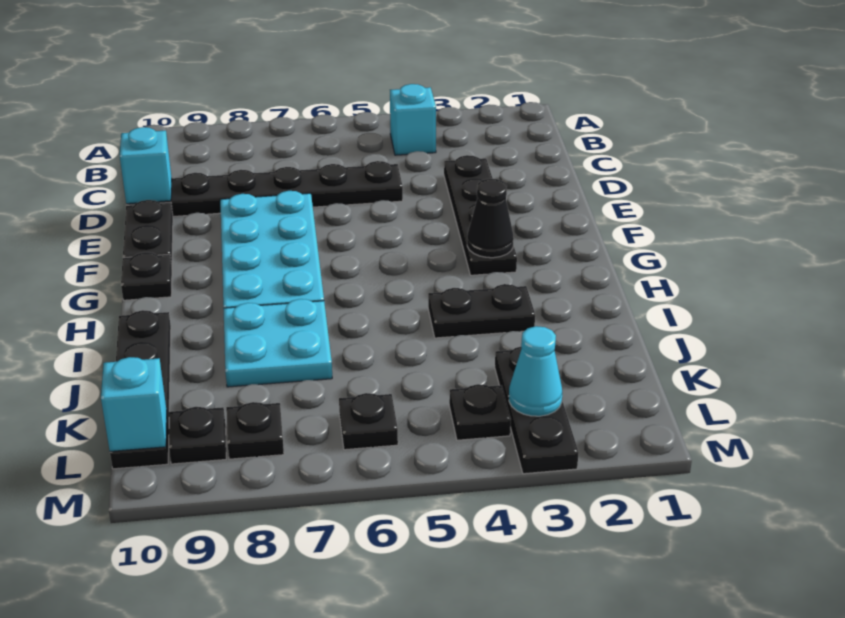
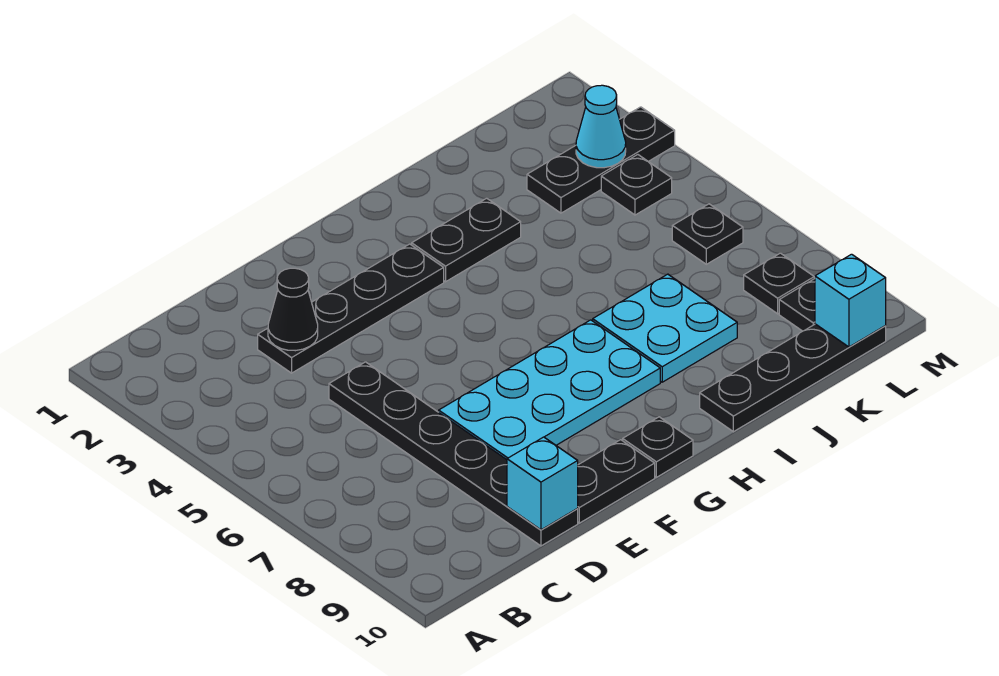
cyan brick B4 level 1 -> none
black cone G3 level 2 -> black cone D3 level 2
black plate I3:I4 level 1 -> black plate H3:I3 level 1

